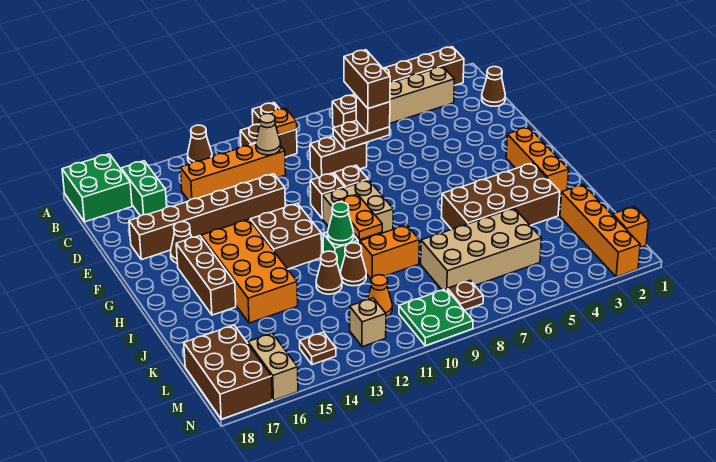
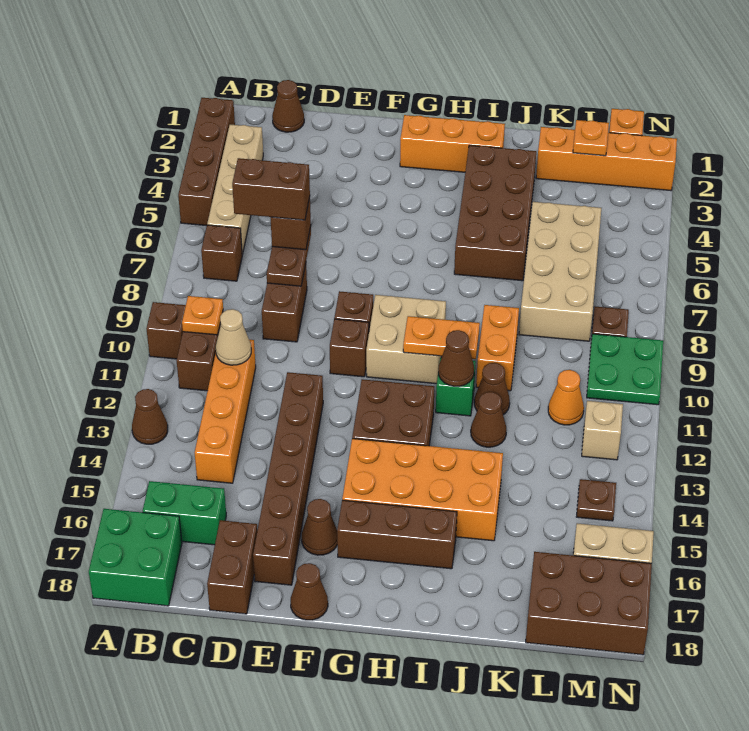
none -> brown brick D17:D18 level 1
none -> brown cone F18 level 1
green cone I11 level 2 -> brown cone I11 level 2
none -> orange plate L2 level 2

